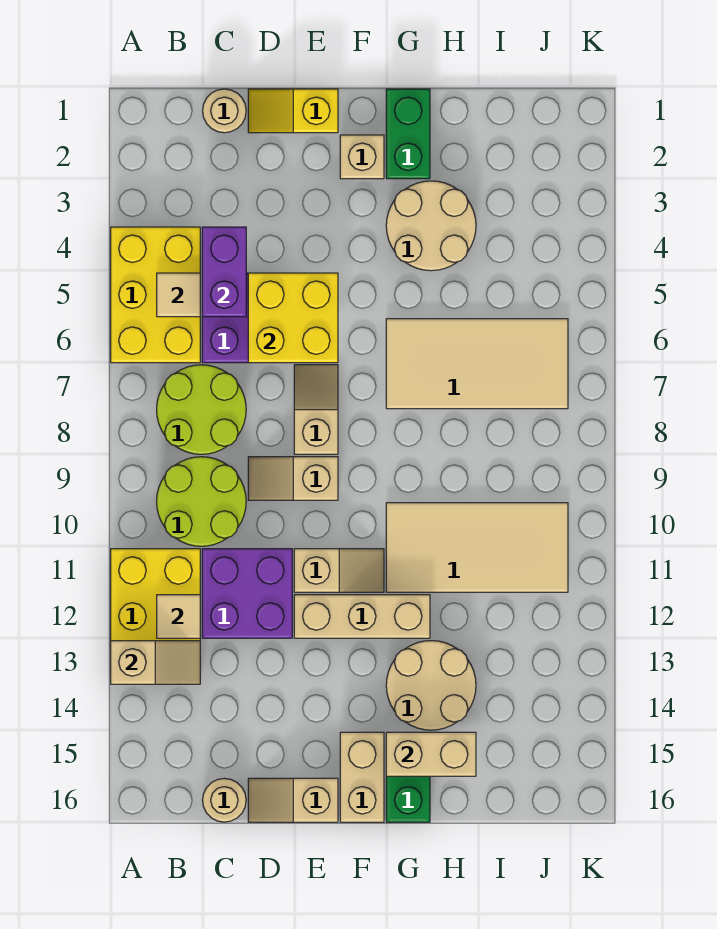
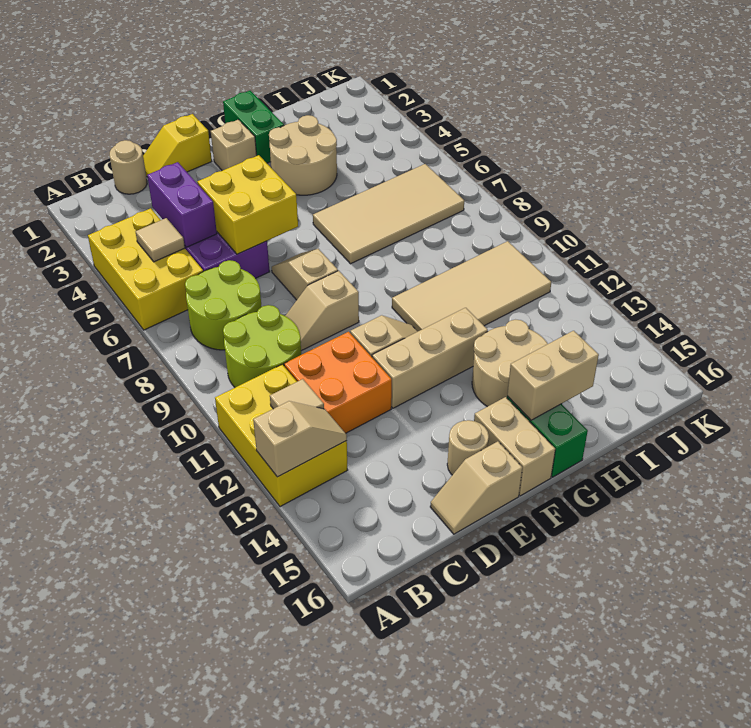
purple brick C11:D12 level 1 -> orange brick C11:D12 level 1
tan round brick C16 level 1 -> tan round brick E15 level 1

